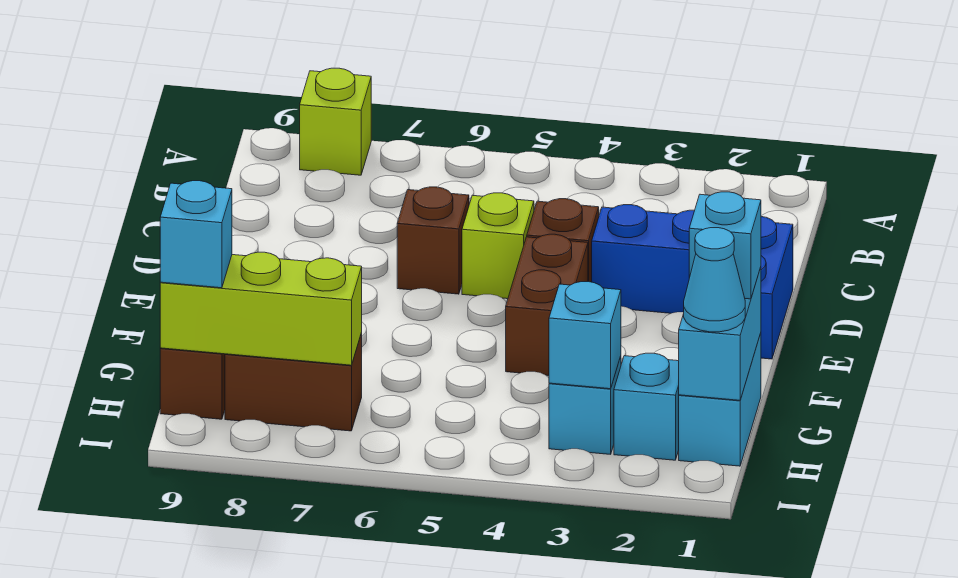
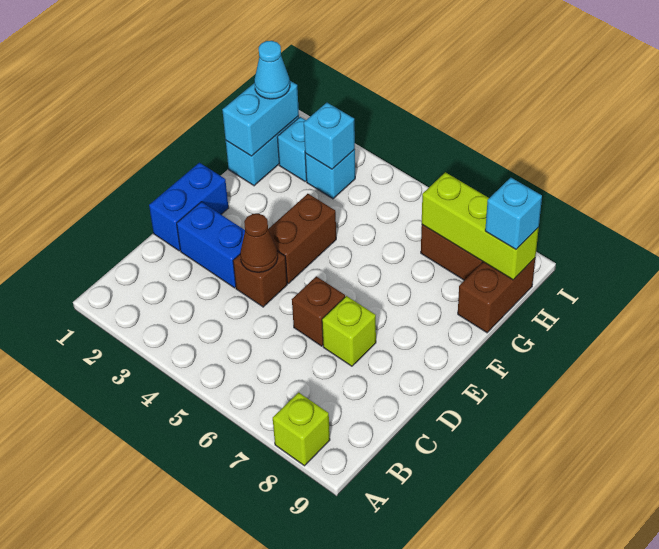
none -> brown cone D4 level 2
lime brick D5 level 1 -> lime brick D7 level 1
cyan brick G1 level 3 -> none

